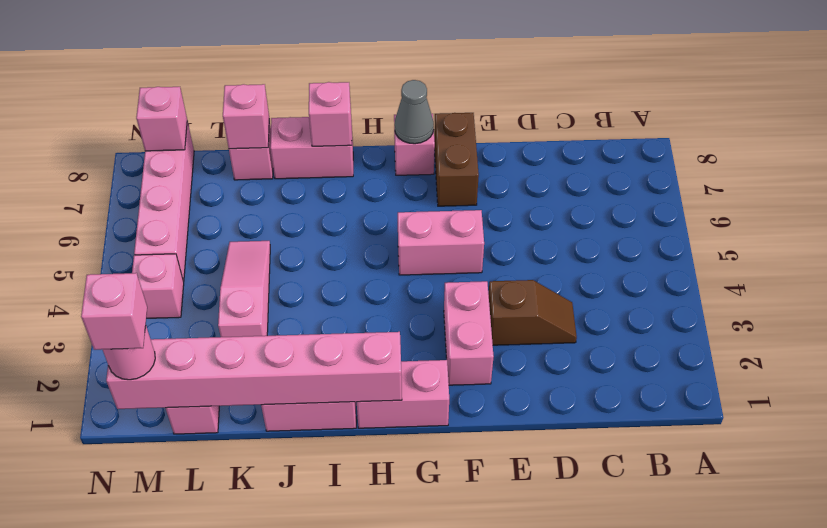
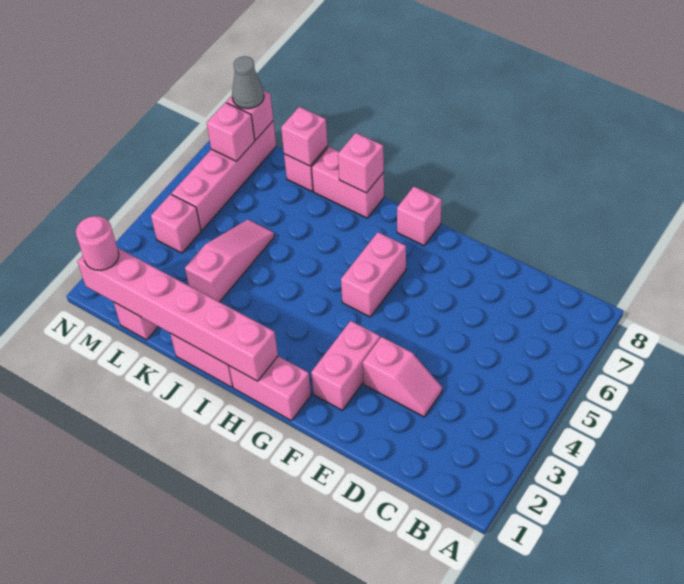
brown slope D3:E3 level 1 top E -> pink slope D3:E3 level 1 top E
pink brick F5:G5 level 1 -> pink brick G5:G6 level 1
brown brick F7:F8 level 1 -> none
grey cone G8 level 2 -> grey cone M8 level 3
pink brick M1 level 4 -> pink brick M7 level 2

